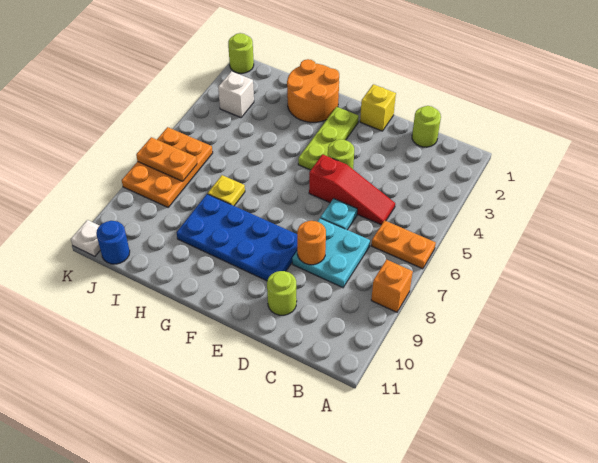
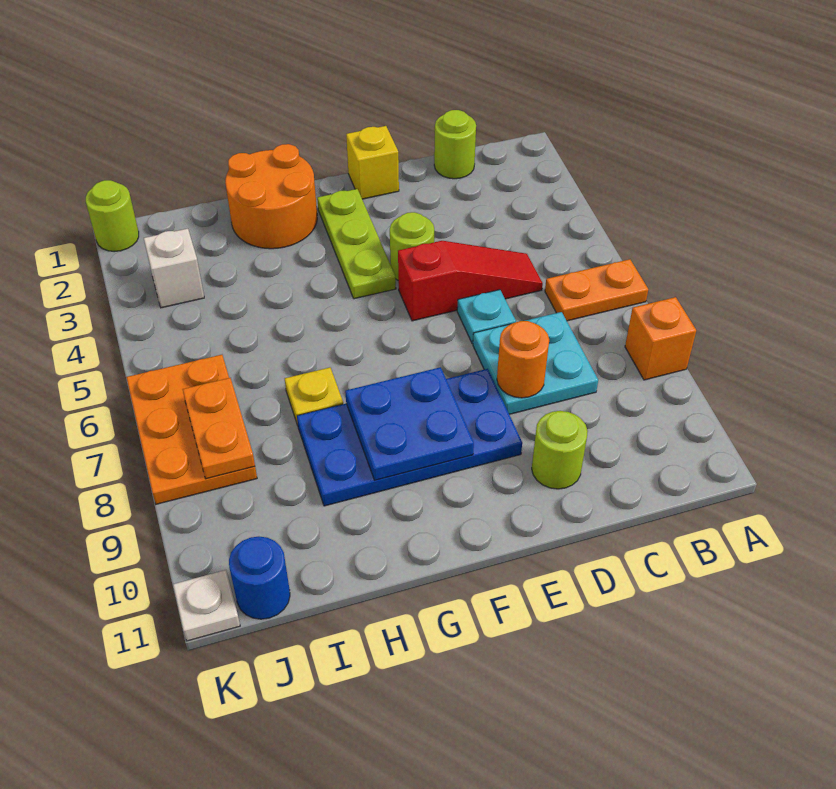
none -> blue plate F8:G9 level 2
orange plate J7:K7 level 2 -> orange plate J7:J8 level 2

